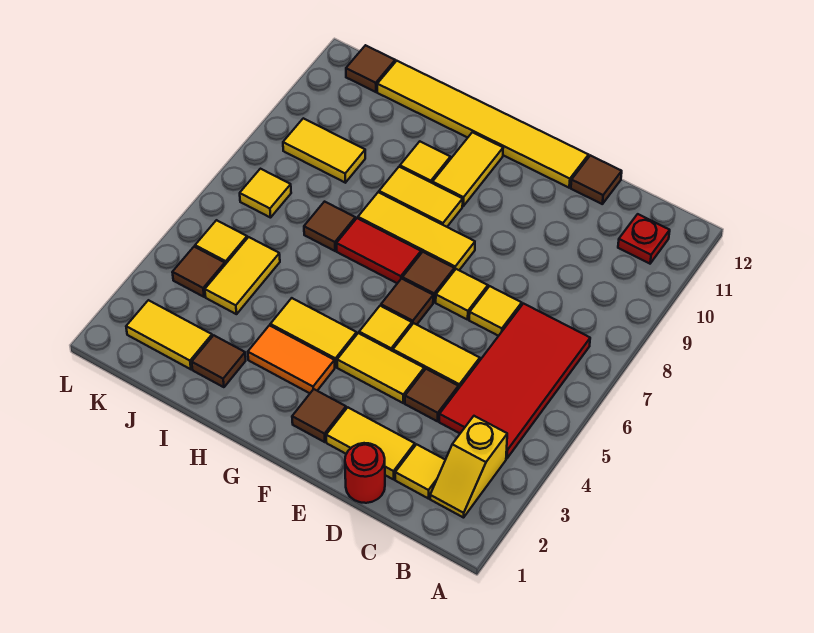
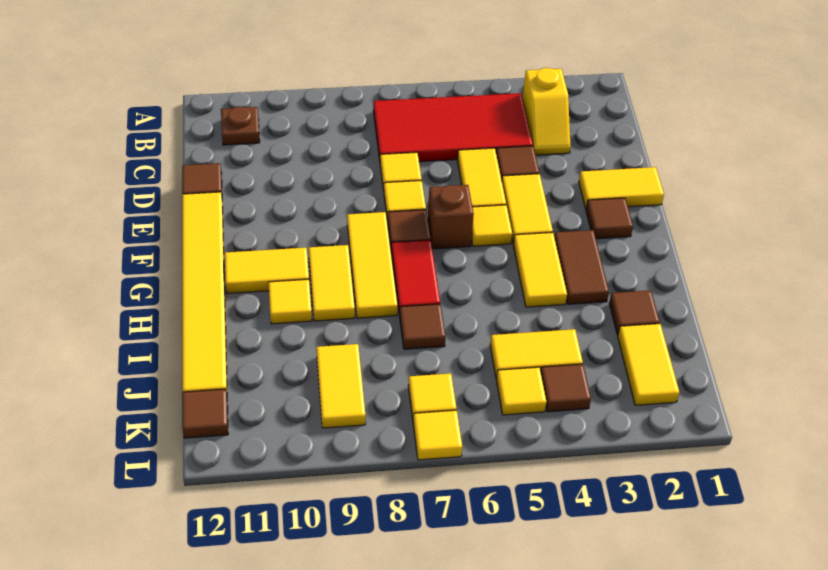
yellow slope B2:B3 level 1 top 3 -> yellow slope B3:C3 level 1 top B
red plate B11 level 1 -> brown plate B11 level 1
yellow tile C2 level 1 -> yellow tile L7 level 1
red round brick D1 level 1 -> none
yellow tile D2:E2 level 1 -> yellow tile E1:E2 level 1
brown tile F6 level 1 -> brown brick F6 level 1
orange tile G3:H3 level 1 -> brown tile G3:H3 level 1

